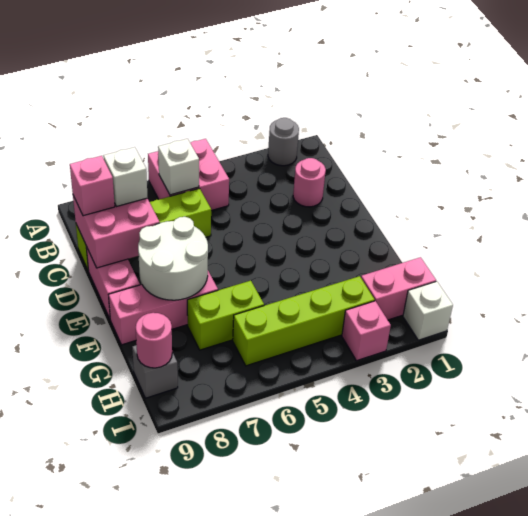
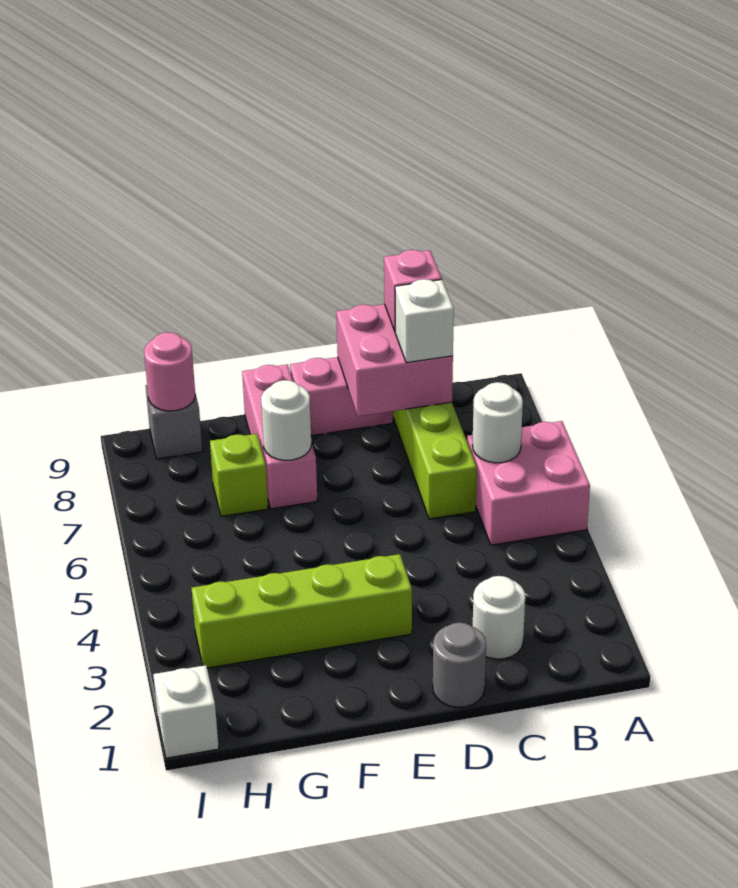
grey round brick A2 level 1 -> grey round brick D1 level 1
white brick B6 level 2 -> white round brick B6 level 2
pink round brick C2 level 1 -> white round brick C2 level 1
white round brick E7:F8 level 2 -> white round brick F7 level 2
lime brick G6:G7 level 1 -> lime brick G7 level 1
pink brick H1:H2 level 1 -> none
lime brick H3:H6 level 1 -> lime brick E3:H3 level 1
pink brick I3 level 1 -> none

